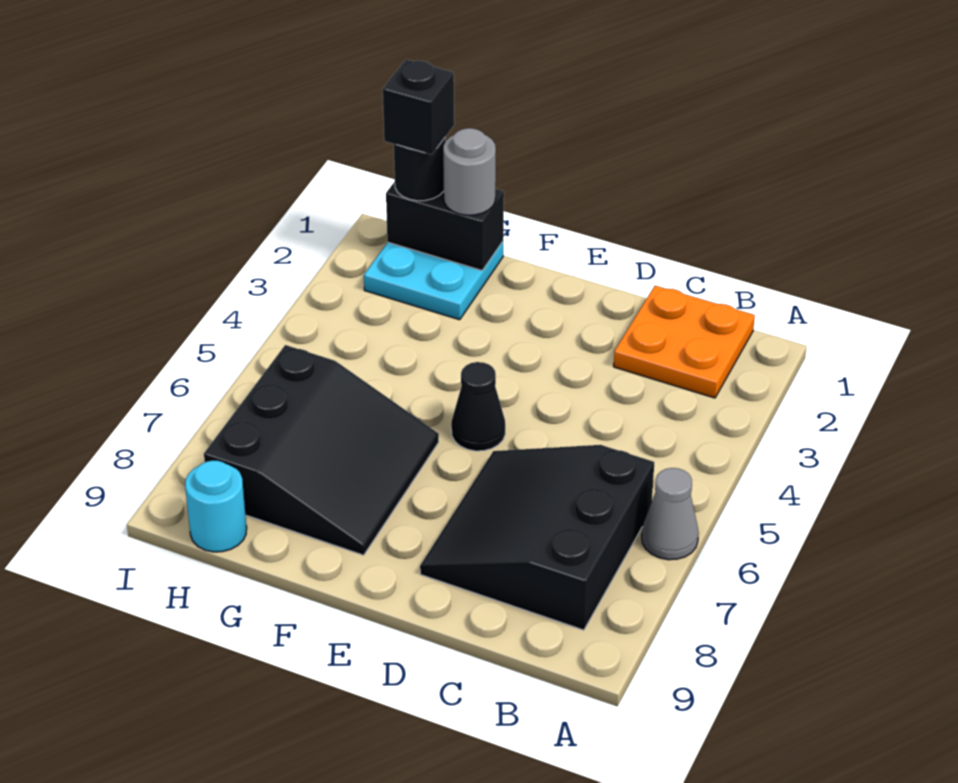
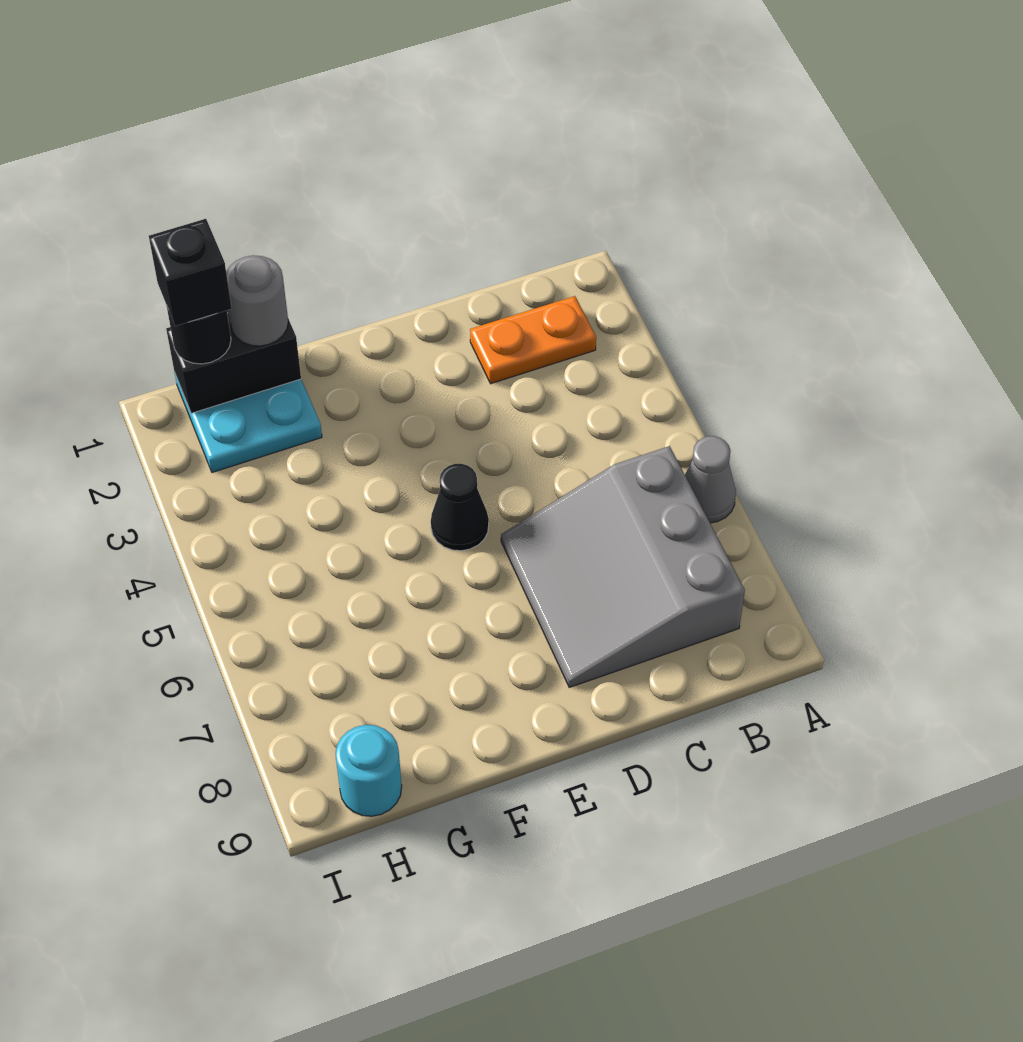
orange plate B1:C2 level 1 -> orange plate B2:C2 level 1
black slope B6:D8 level 1 top B -> grey slope B6:D8 level 1 top B
black slope F6:H8 level 1 top H -> none

